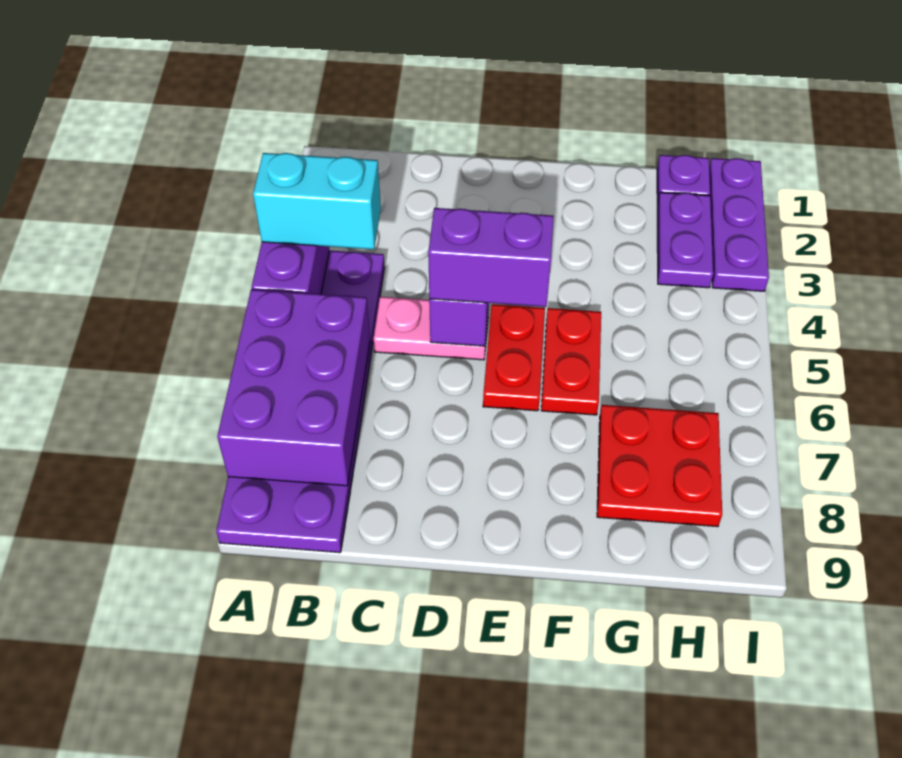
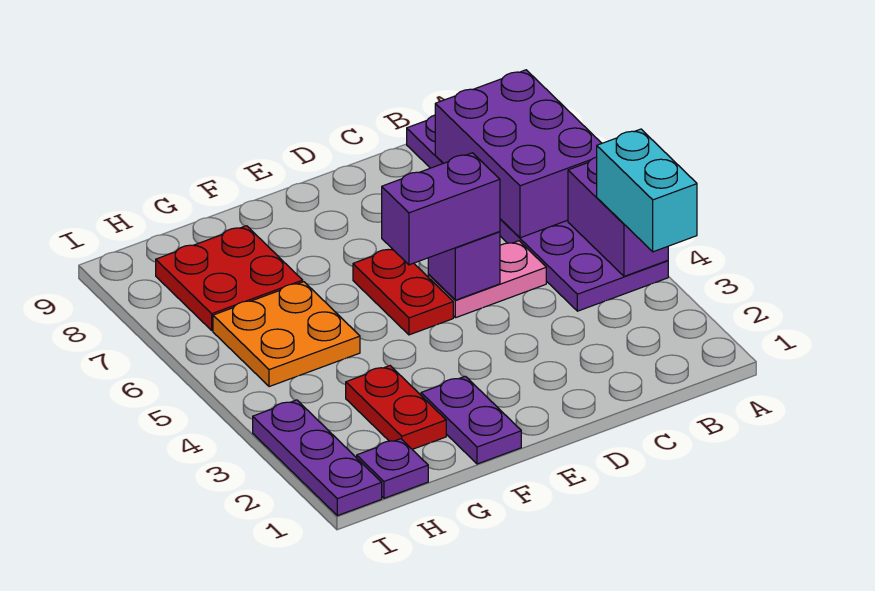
cyan brick A4:B4 level 3 -> cyan brick A3:A4 level 3
red plate F5:F6 level 1 -> red plate G2:G3 level 1
none -> orange plate G5:H6 level 1
purple plate H2:H3 level 1 -> purple plate F1:F2 level 1

